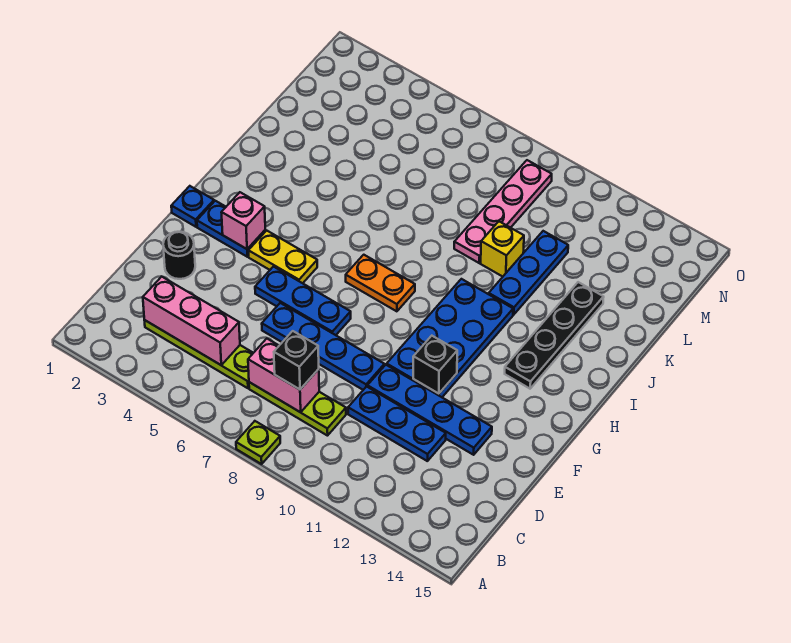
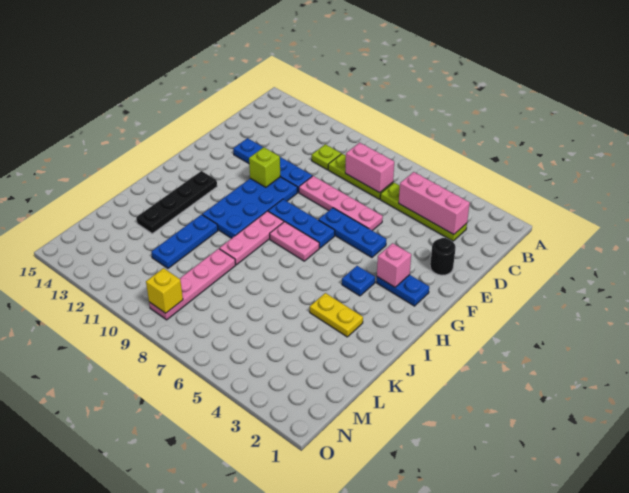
lime plate A8 level 1 -> lime plate C10 level 1
black brick C8 level 3 -> none
blue plate D10:D12 level 1 -> blue plate G7:G9 level 1
blue plate E6:E9 level 1 -> pink plate E6:E9 level 1
black brick F11 level 2 -> lime brick F11 level 2
blue plate G1 level 1 -> blue plate H4 level 1
yellow plate G4:G5 level 1 -> yellow plate J3:J4 level 1
orange plate H7:H8 level 1 -> pink plate H7:H8 level 1
none -> pink plate H9:J9 level 1
yellow brick K10 level 1 -> yellow brick N9 level 2

